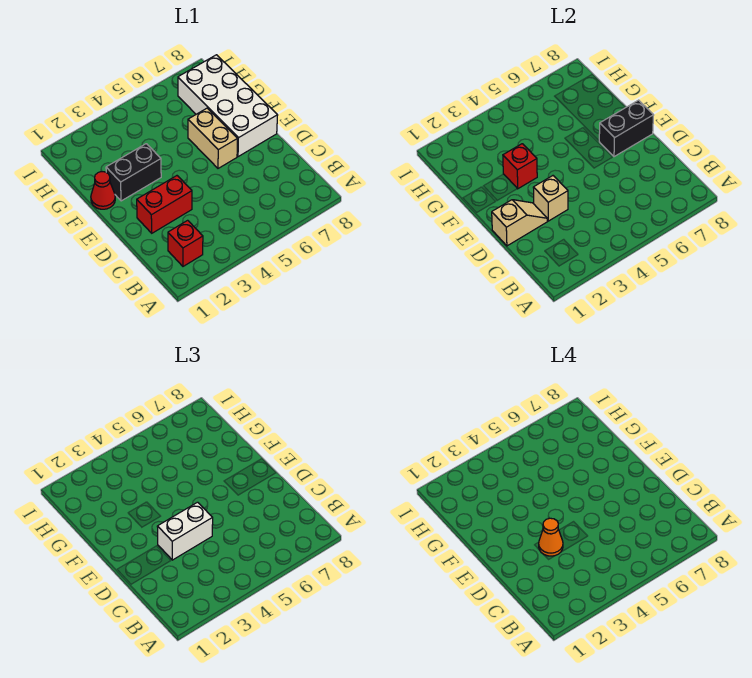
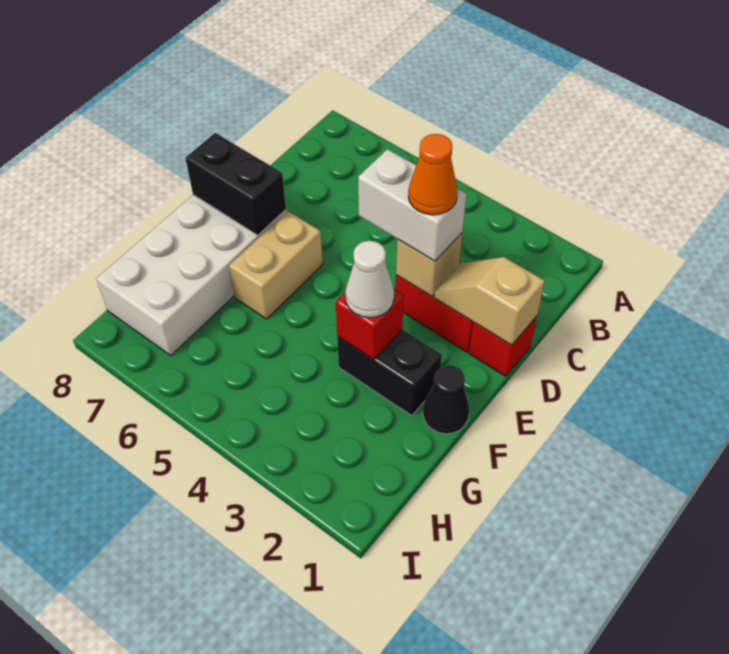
red brick B2 level 1 -> red brick D1 level 1
red cone F1 level 1 -> black cone F1 level 1
none -> white cone F3 level 3

